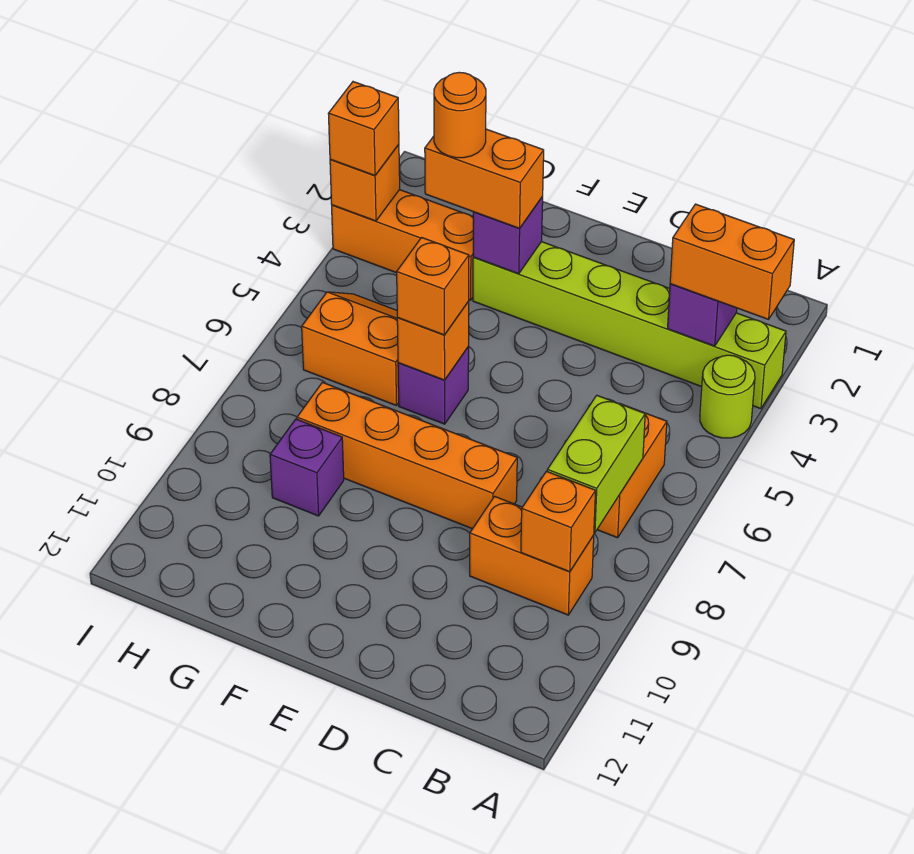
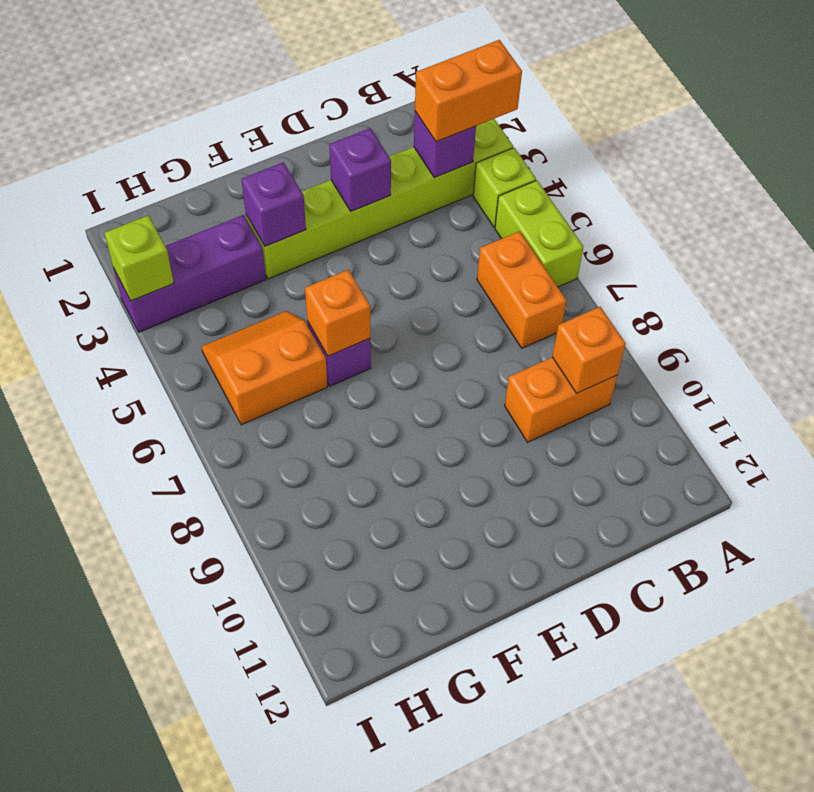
lime round brick A4 level 1 -> lime brick A4 level 1
lime brick B7:B8 level 2 -> lime brick A5:A6 level 1
orange brick D8:G8 level 1 -> none
orange brick F3:G3 level 3 -> none
orange brick F6 level 3 -> none
orange brick G3:I3 level 1 -> purple brick G3:I3 level 1
orange round brick G3 level 4 -> none
purple brick G9 level 1 -> purple brick D3 level 2
orange brick I3 level 2 -> lime brick I3 level 2
orange brick I3 level 3 -> none

